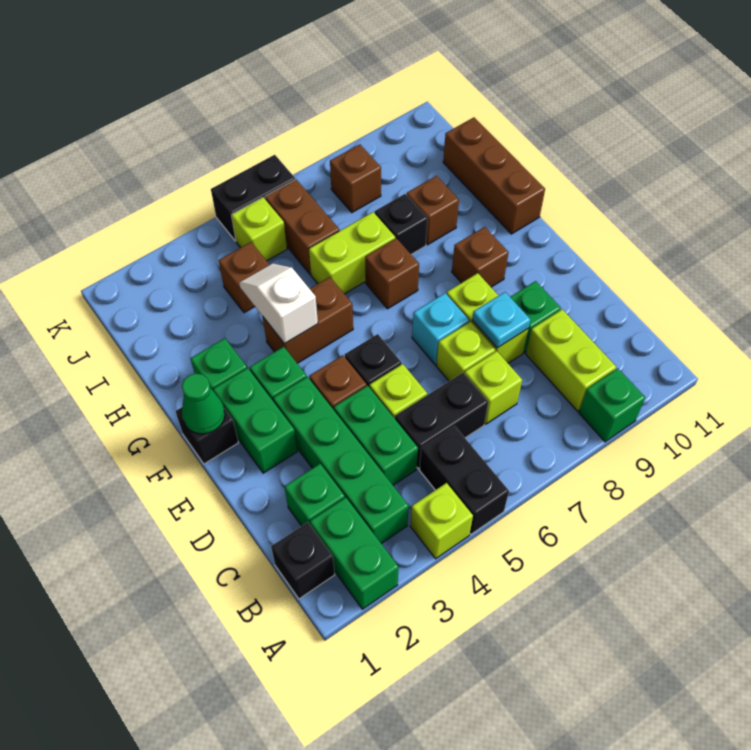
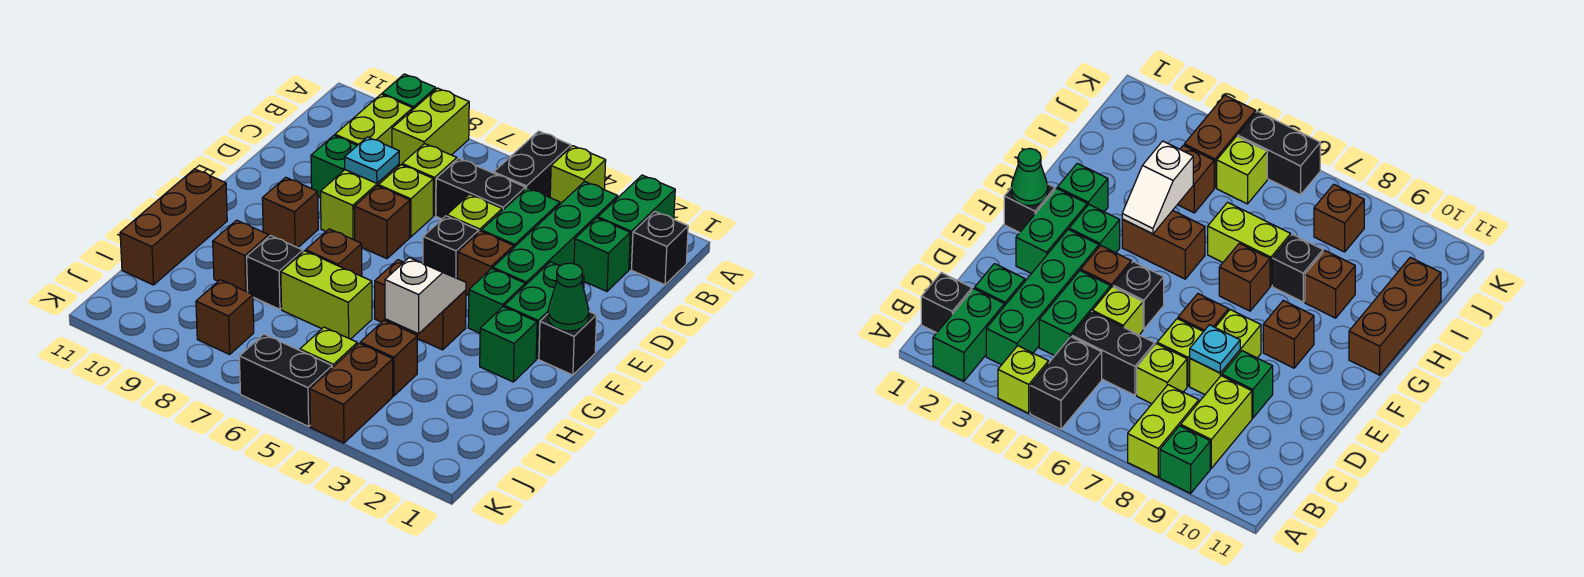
none -> lime brick A8:B8 level 1
cyan brick E7 level 1 -> brown brick E7 level 1
white slope G4:H4 level 2 top G -> white slope G4:H4 level 2 top H
brown brick I6:J6 level 1 -> brown brick J4:K4 level 1

